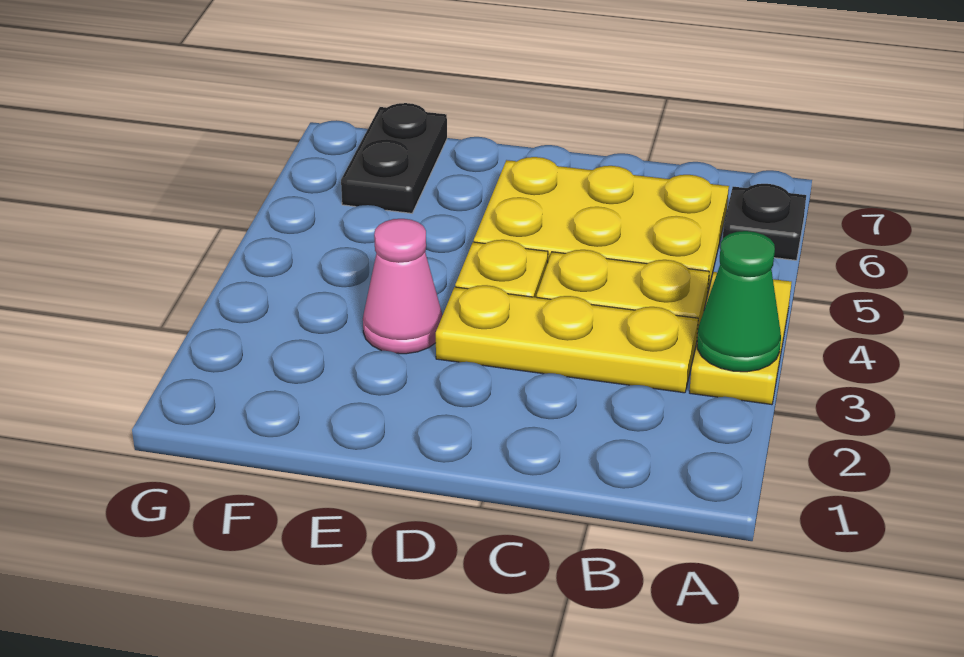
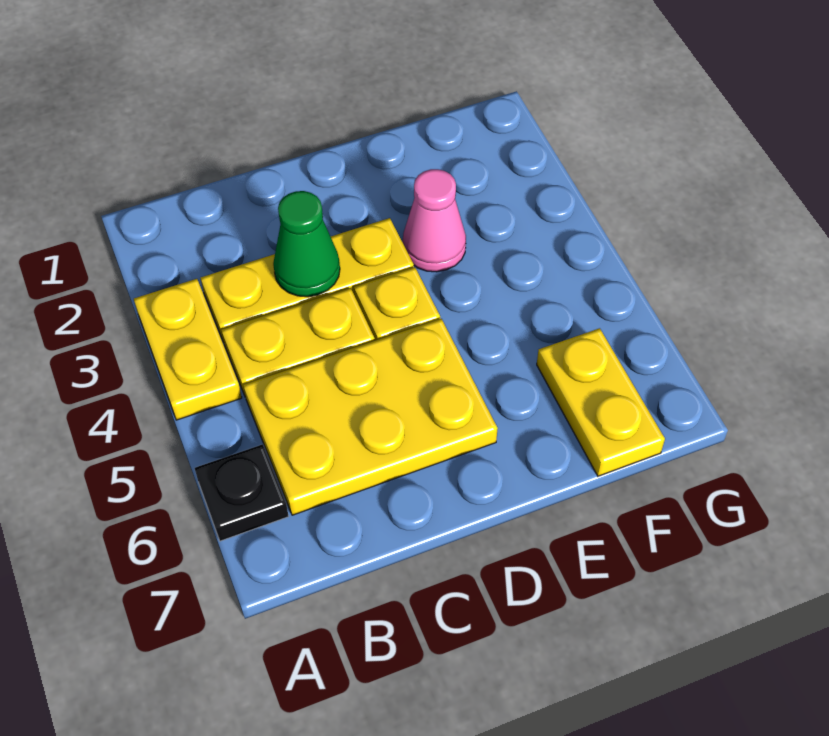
green cone A3 level 2 -> green cone C3 level 2
black plate F6:F7 level 1 -> yellow plate F6:F7 level 1

